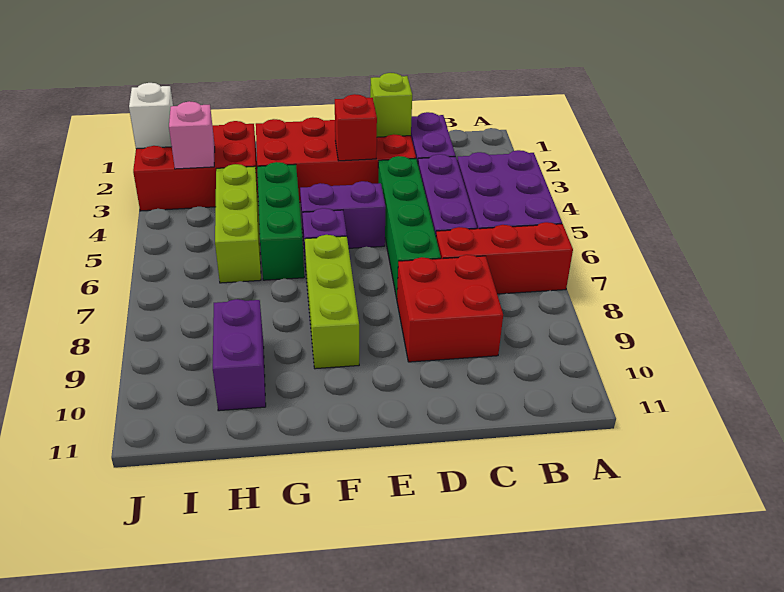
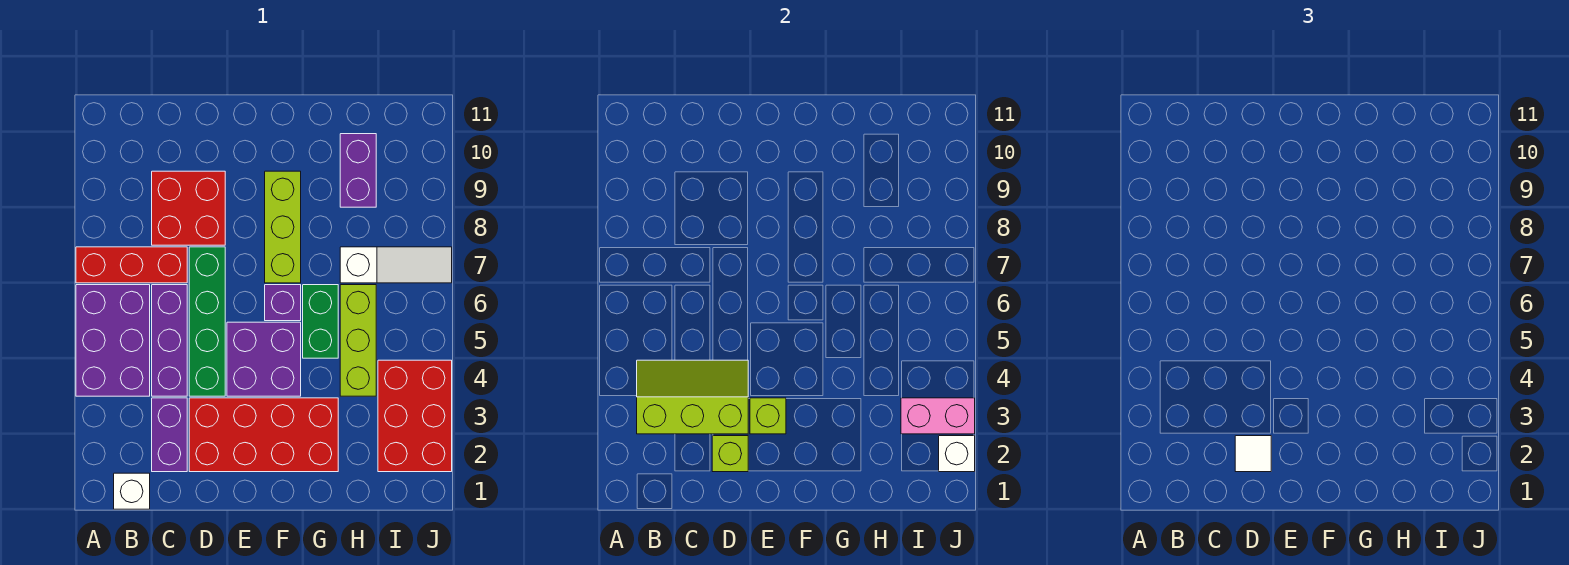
none -> white brick B1 level 1
none -> lime slope B3:D4 level 2 top 3
none -> white tile D2 level 3
red brick E3 level 2 -> lime brick E3 level 2
purple brick E5:F5 level 1 -> purple brick E4:F5 level 1
green brick G4:G6 level 1 -> green brick G5:G6 level 1
red brick H2:J3 level 1 -> red brick I2:J4 level 1
none -> white slope H7:J7 level 1 top H
pink brick I3 level 2 -> pink brick I3:J3 level 2

